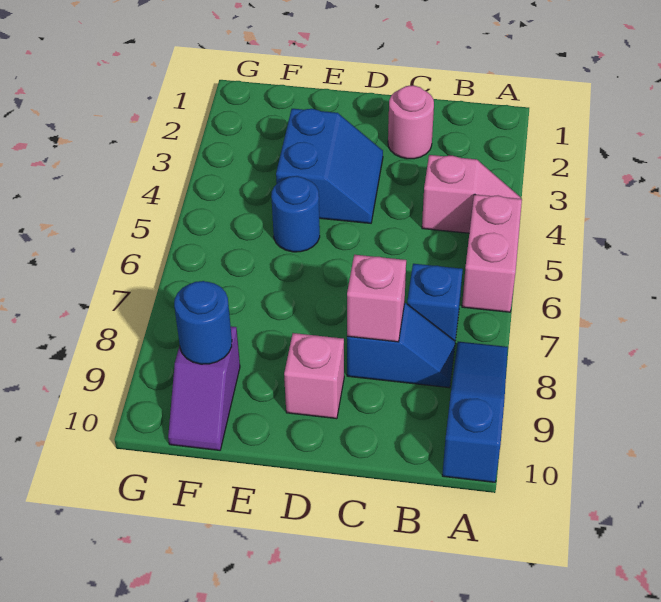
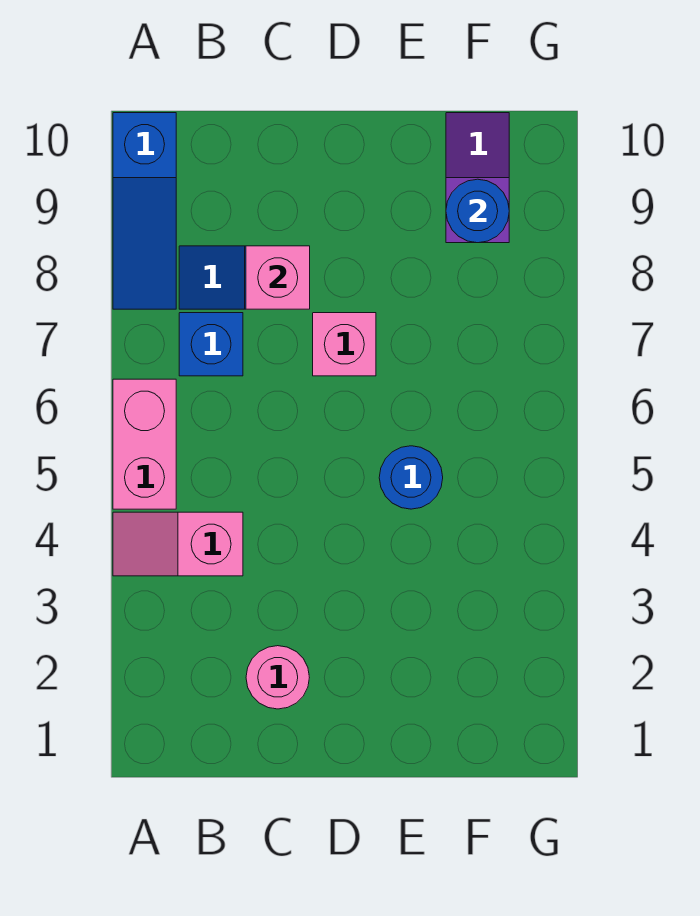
blue slope D3:E4 level 1 top E -> none
pink brick D9 level 1 -> pink brick D7 level 1

